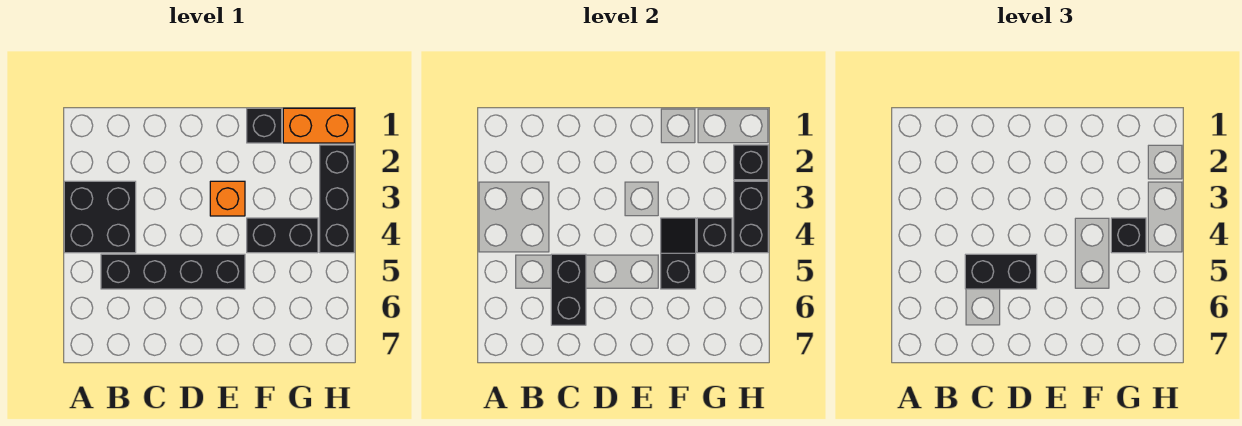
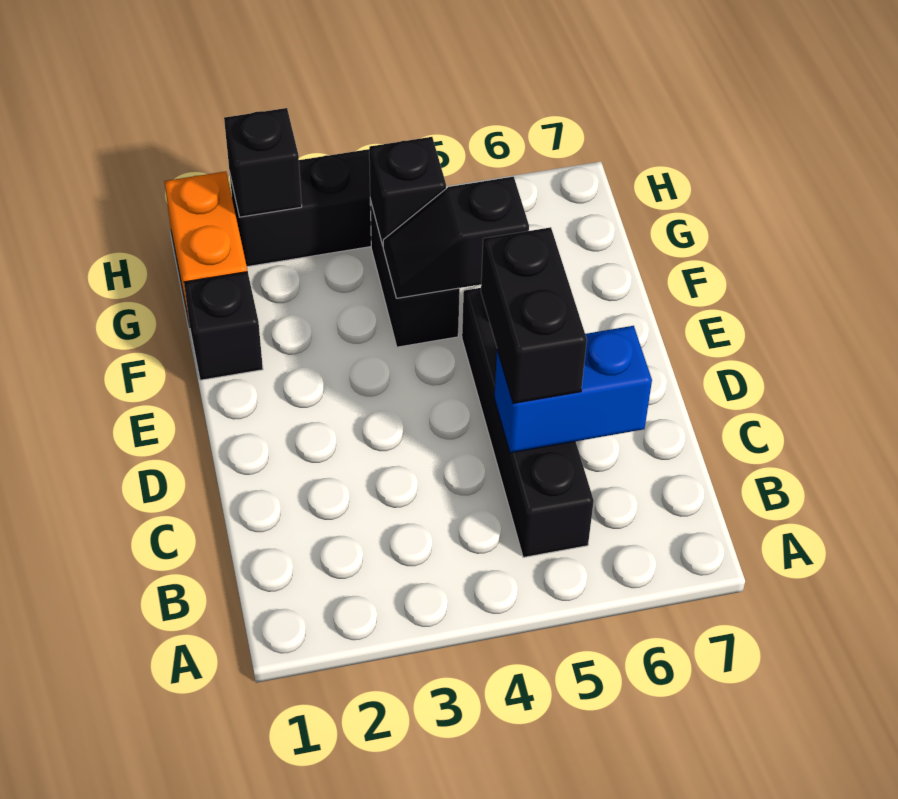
black brick A3:B4 level 1 -> none
black brick C5:C6 level 2 -> blue brick C5:C6 level 2
orange brick E3 level 1 -> none
black brick G4 level 3 -> none
black brick H3:H4 level 2 -> none

